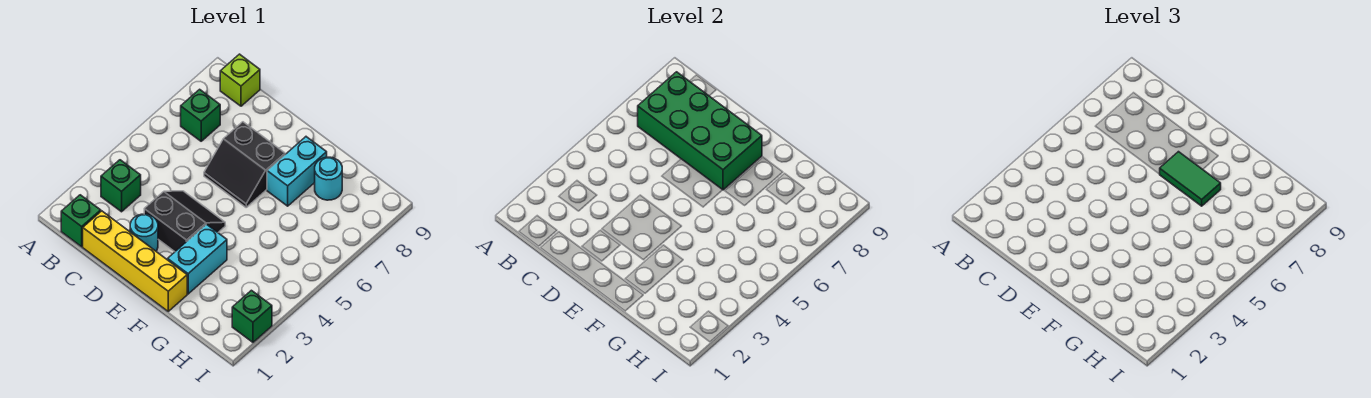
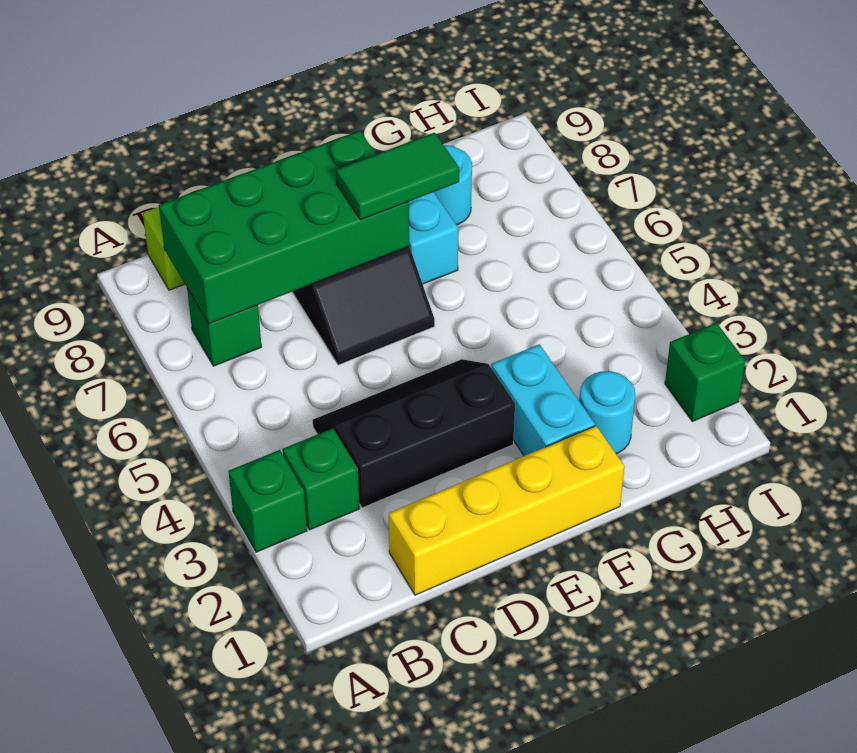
green brick B1 level 1 -> green brick A3 level 1
cyan round brick D2 level 1 -> cyan round brick G2 level 1
black slope D3:E4 level 1 top 3 -> black slope C3:E4 level 1 top 3

